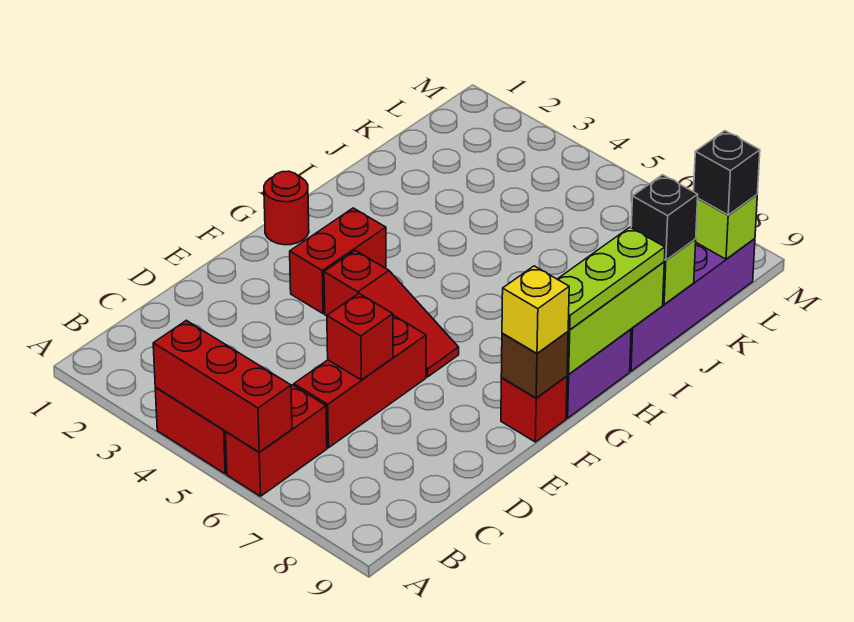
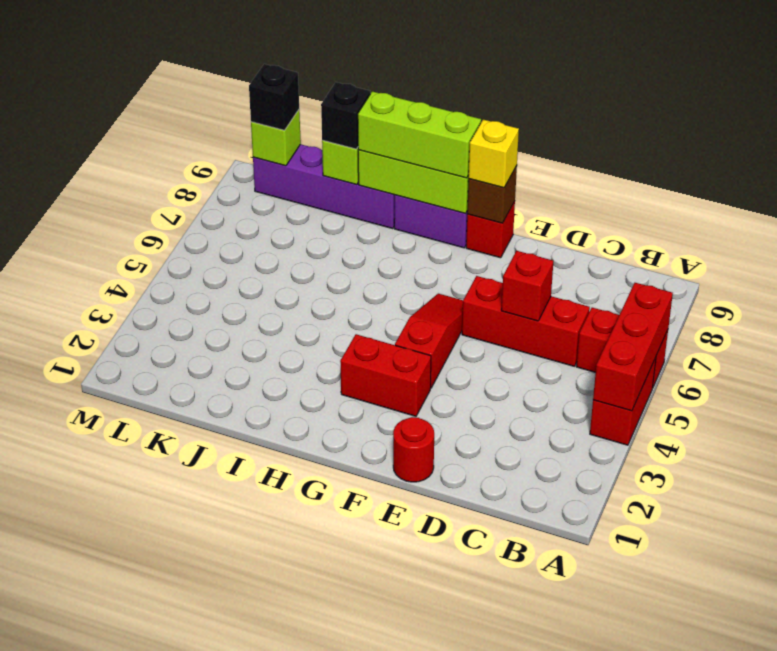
red round brick G1 level 1 -> red round brick E1 level 1
lime plate G9:I9 level 3 -> lime brick G9:I9 level 3

